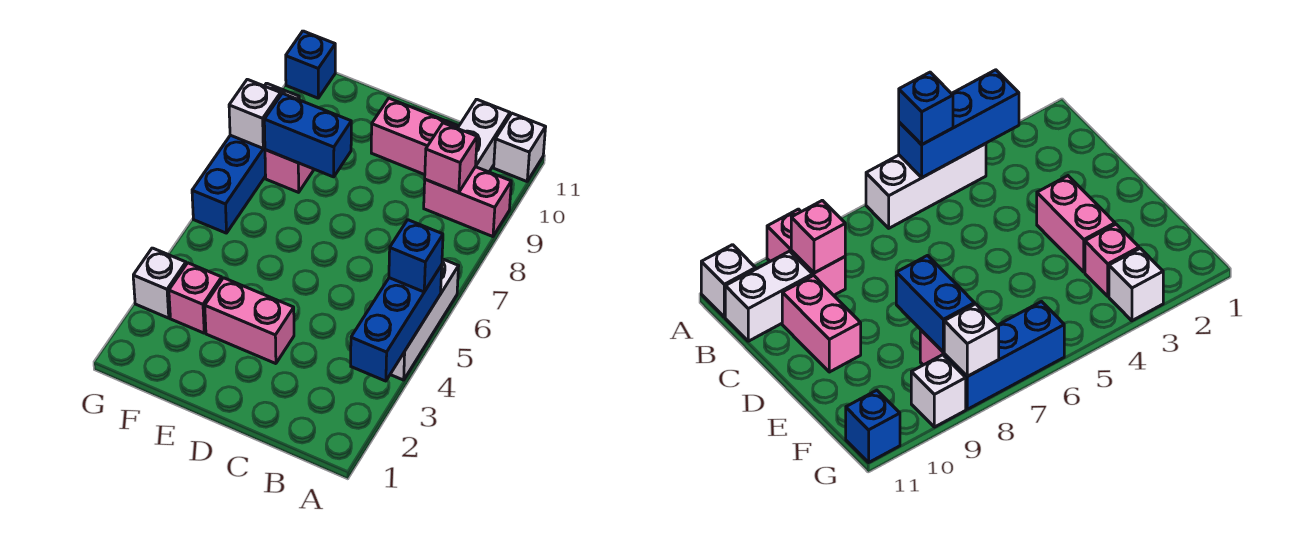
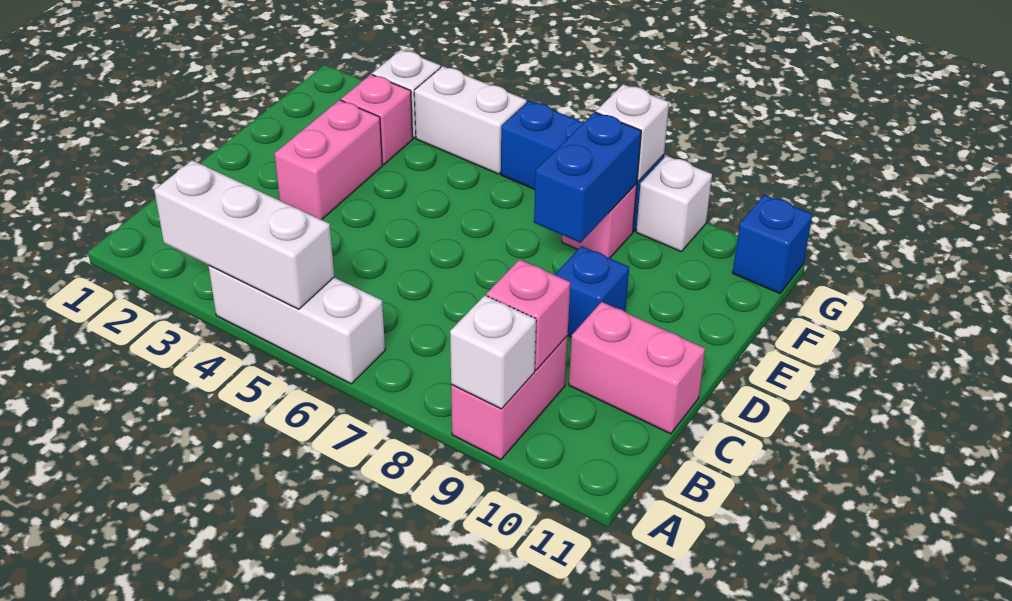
blue brick A3:A5 level 2 -> white brick A3:A5 level 2
blue brick A5 level 3 -> blue brick D9 level 1
white brick A11 level 1 -> white brick A9 level 2
white brick B10:B11 level 1 -> white brick G4:G5 level 1
pink brick C10:D10 level 1 -> pink brick C10:C11 level 1

